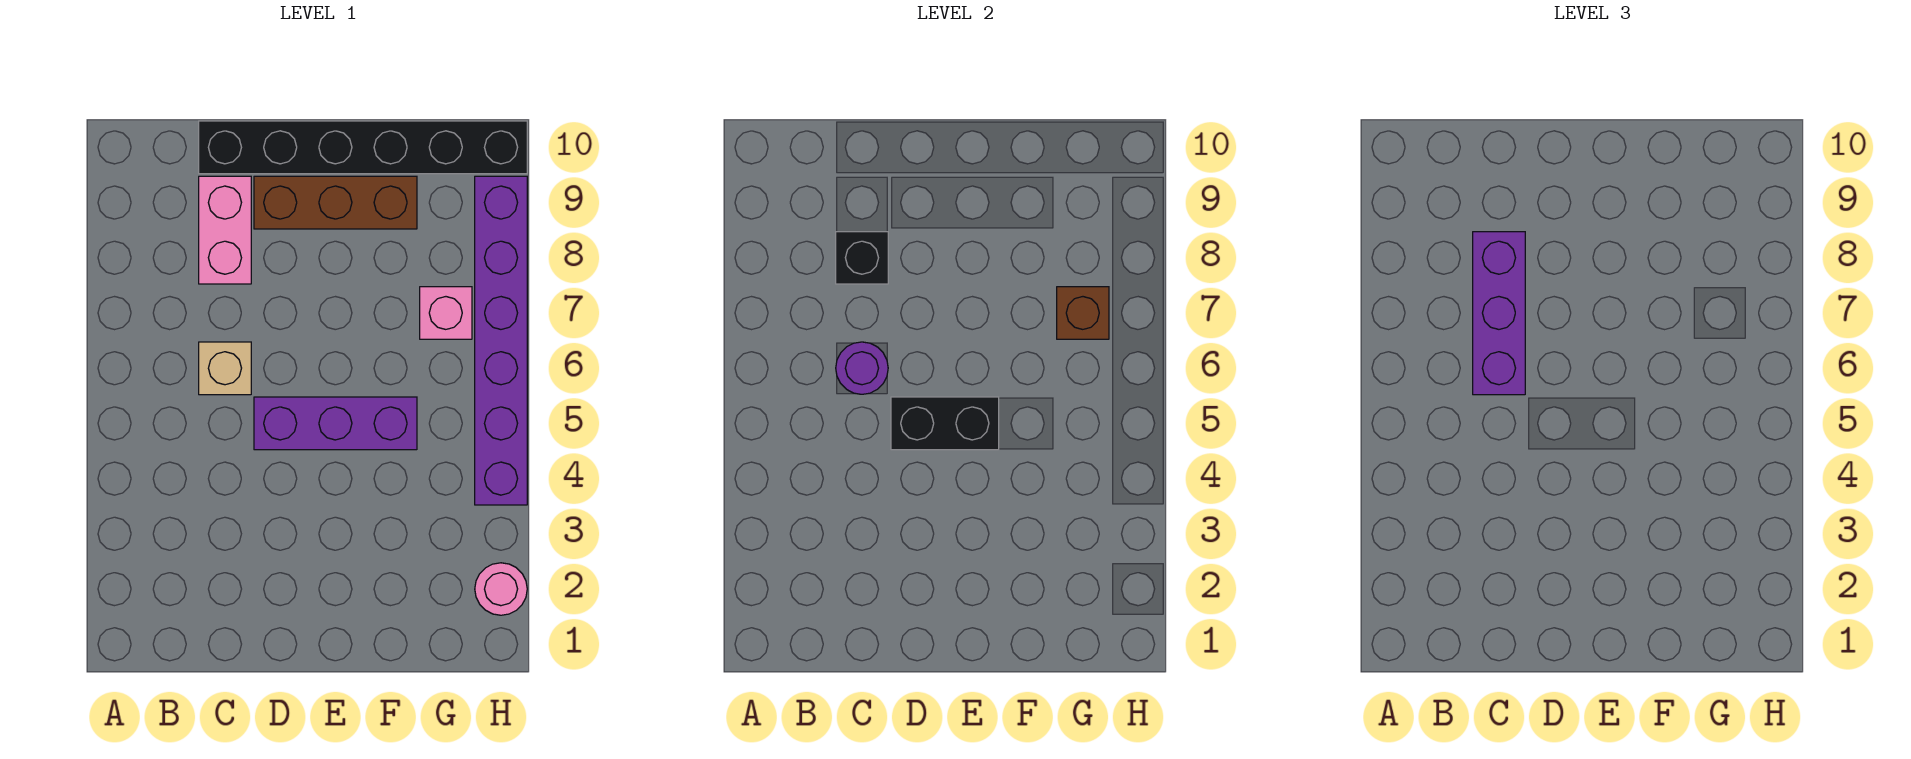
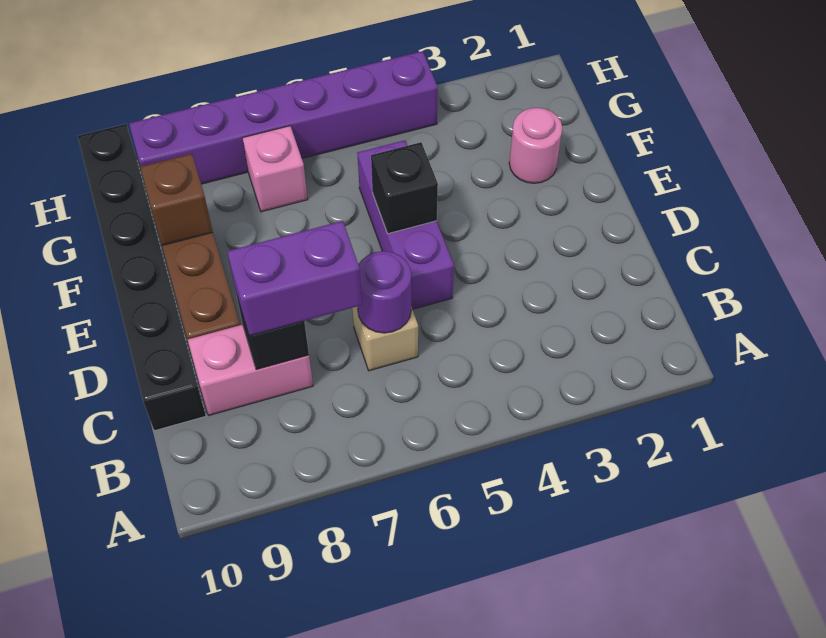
purple brick C6:C8 level 3 -> purple brick C7:C8 level 3
black brick D5:E5 level 2 -> black brick E5 level 2
brown brick G7 level 2 -> brown brick F9 level 2
pink round brick H2 level 1 -> pink round brick F2 level 1

